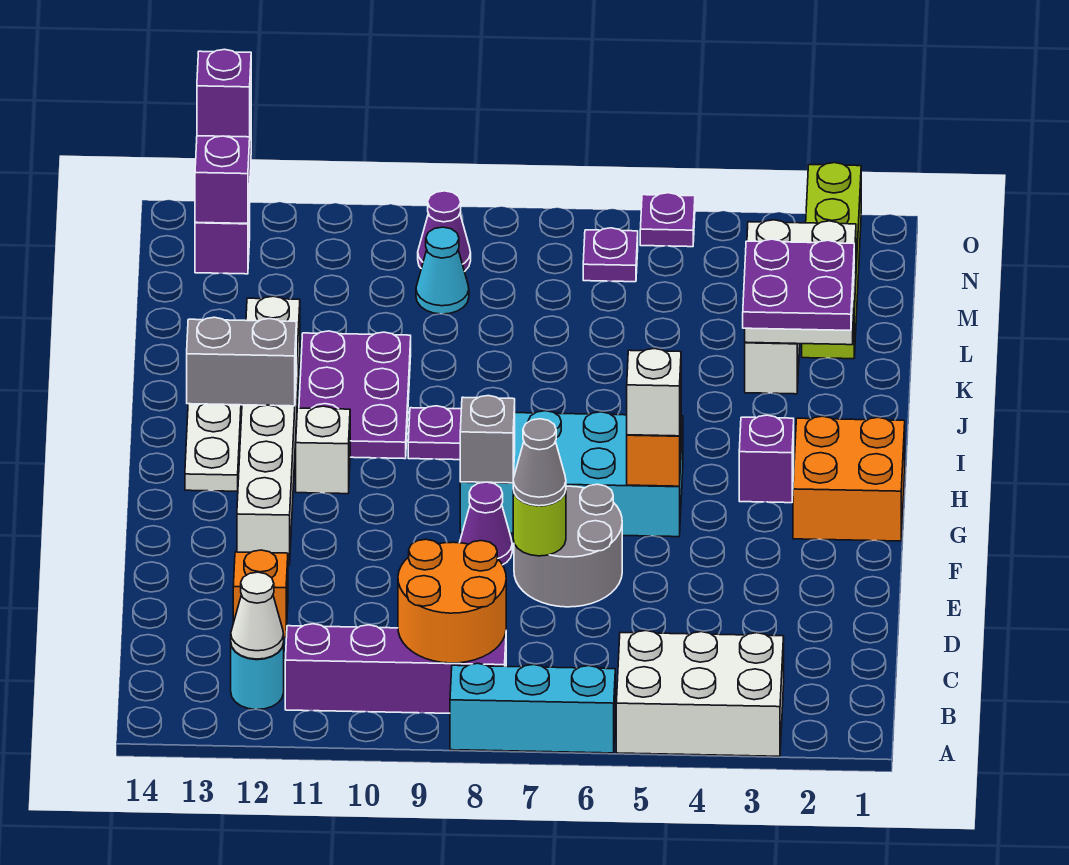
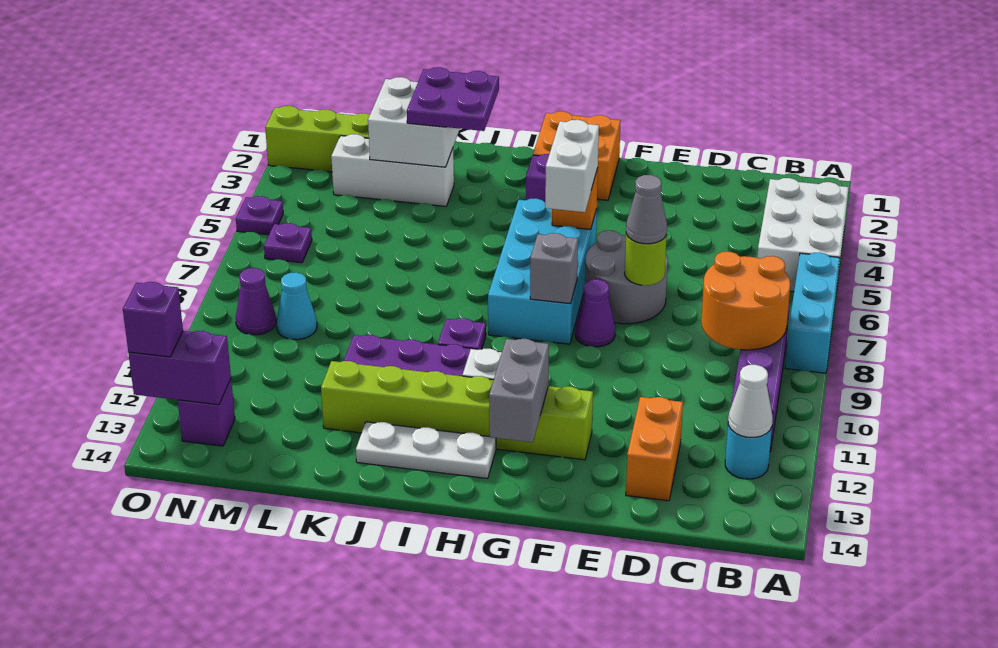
orange brick D12 level 1 -> orange brick D12:D13 level 1
white brick F12:K12 level 1 -> lime brick F12:K12 level 1
white brick G5 level 3 -> white brick G5:G6 level 3
grey brick I12:I13 level 2 -> grey brick G12:G13 level 2

